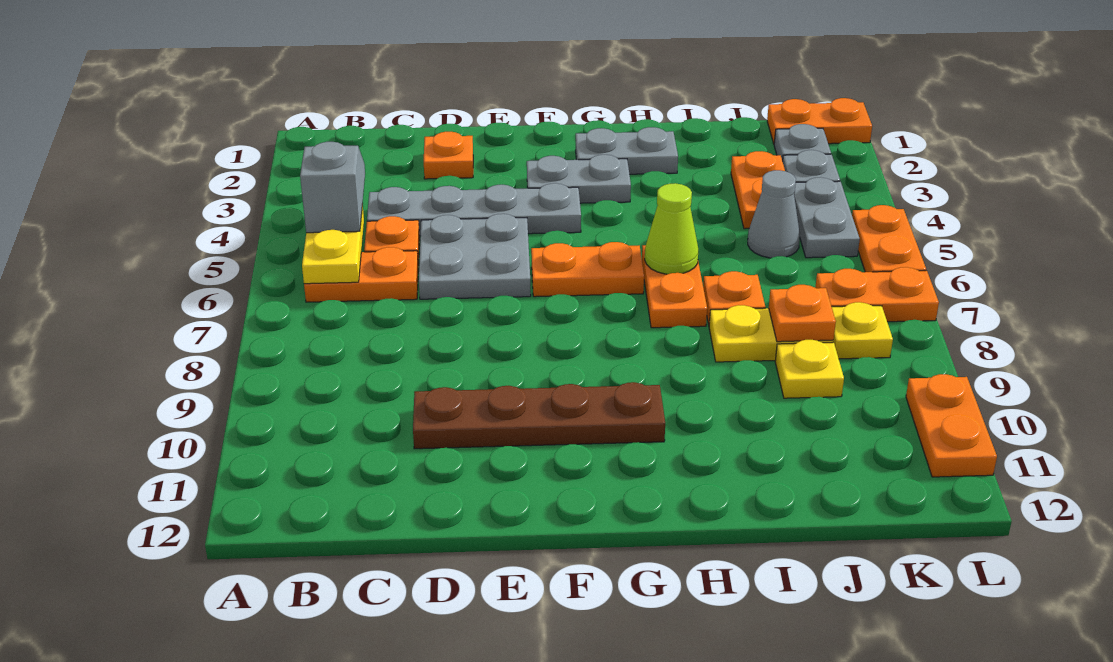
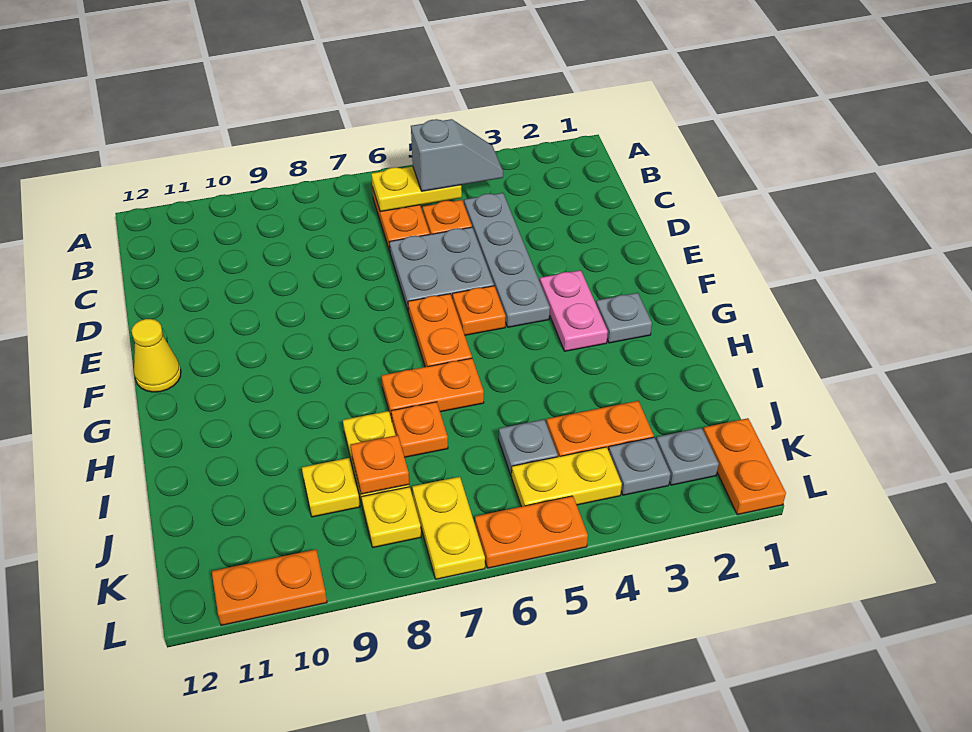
orange plate D2 level 1 -> orange plate F5 level 1
brown plate D10:G10 level 1 -> none
grey plate F3:G3 level 1 -> pink plate F3:G3 level 1
none -> yellow cone F12 level 1
grey plate G2:H2 level 1 -> grey plate G2 level 1
lime cone H6 level 2 -> none
grey cone J5 level 1 -> grey plate J5 level 1
grey plate K4:K5 level 1 -> yellow plate K4:K5 level 1
orange plate K7:L7 level 1 -> yellow plate K7:L7 level 1

